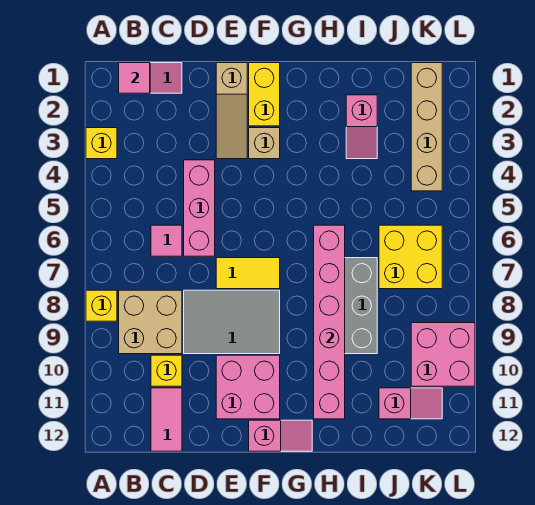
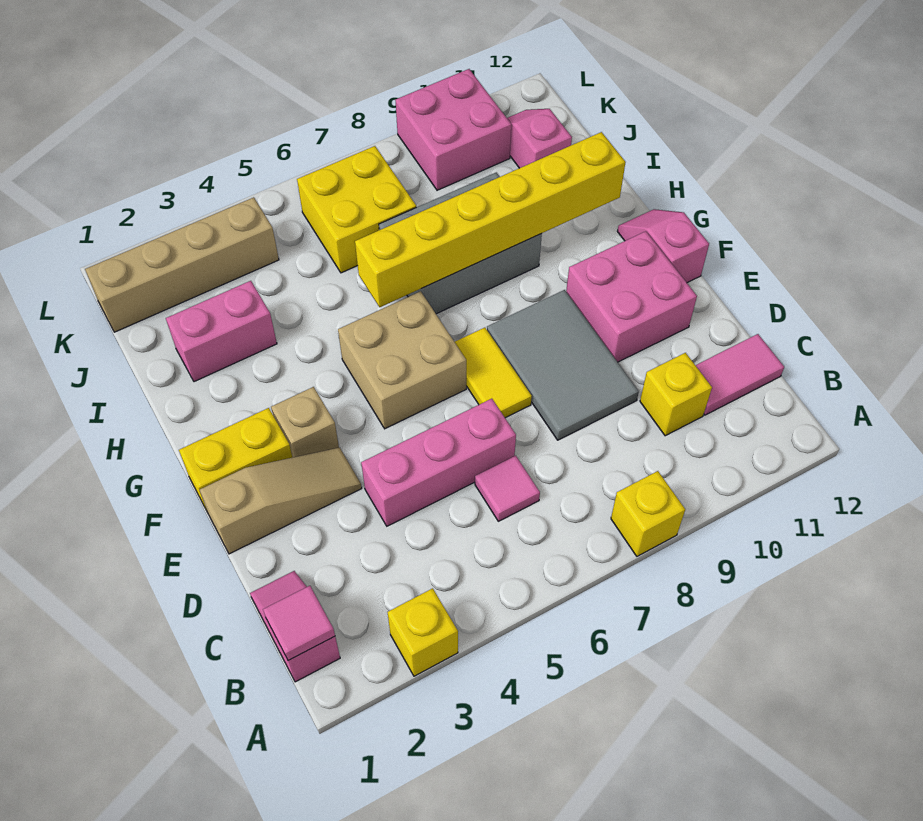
tan brick B8:C9 level 1 -> tan brick F5:G6 level 1
pink brick H6:H11 level 2 -> yellow brick H6:H11 level 2
pink slope I2:I3 level 1 top 2 -> pink brick I2:I3 level 1

